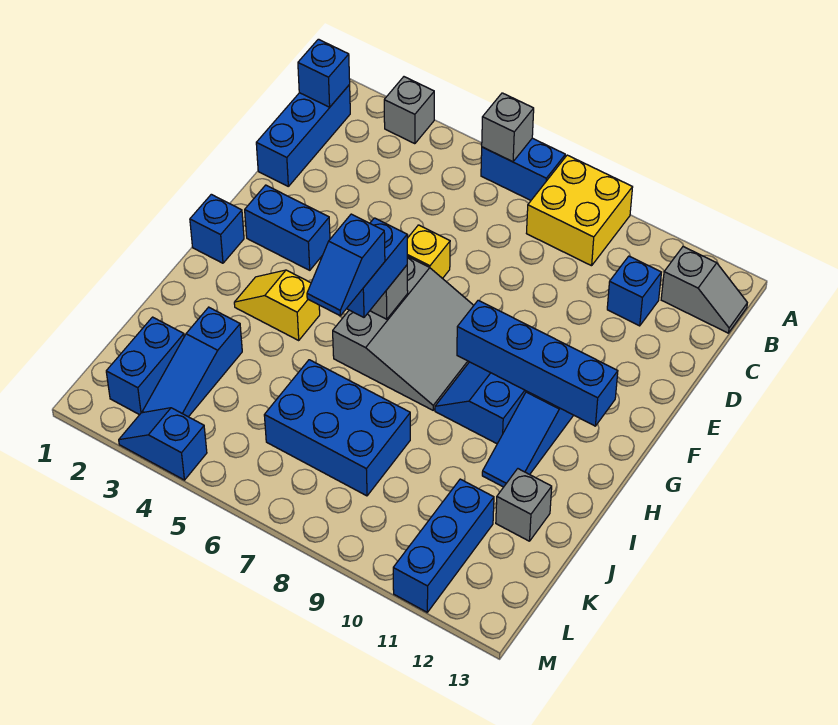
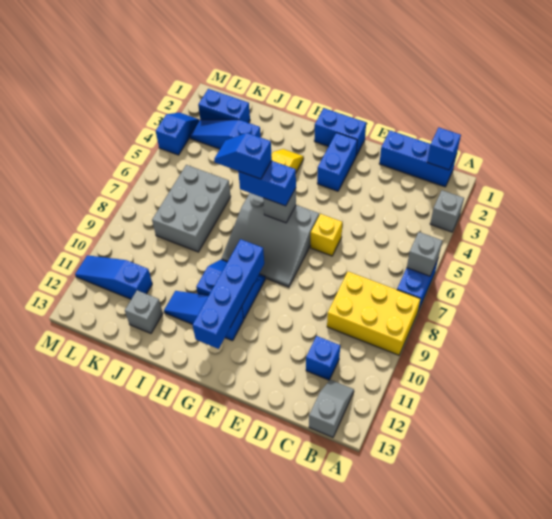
yellow brick A8:B9 level 1 -> yellow brick A8:C9 level 1
grey slope B12:B13 level 1 top 12 -> grey slope B12:B13 level 1 top 13
blue brick G1 level 1 -> blue brick F1:G1 level 1
blue brick J6:K8 level 1 -> grey brick J6:K8 level 1
blue brick K11:M11 level 1 -> blue slope K11:M11 level 1 top K

